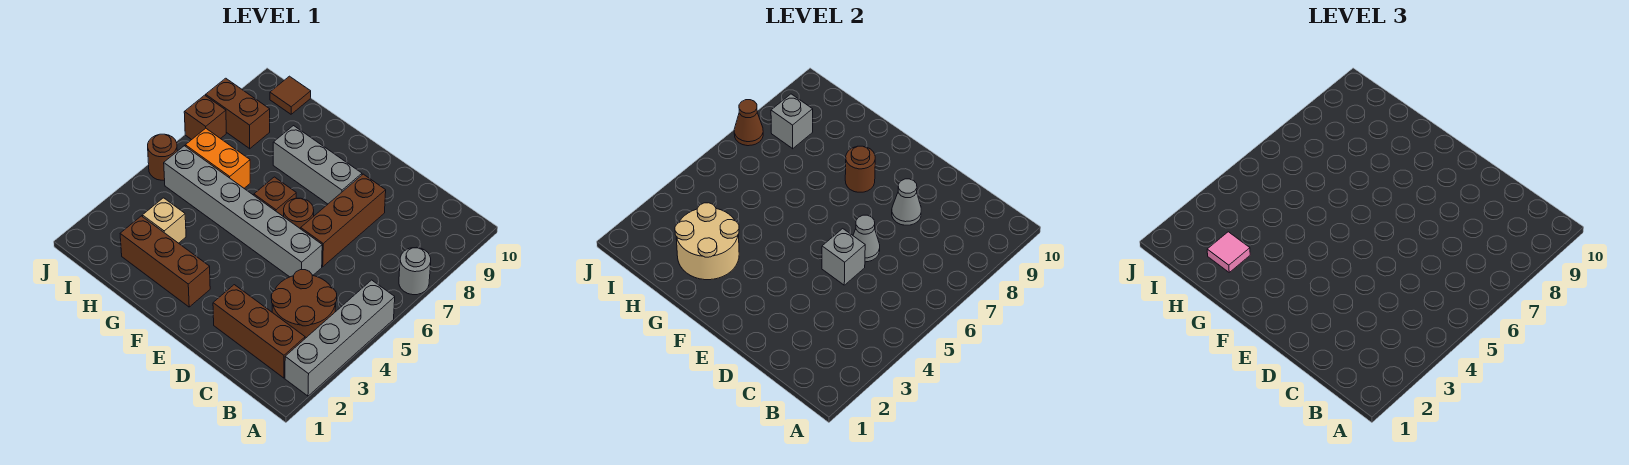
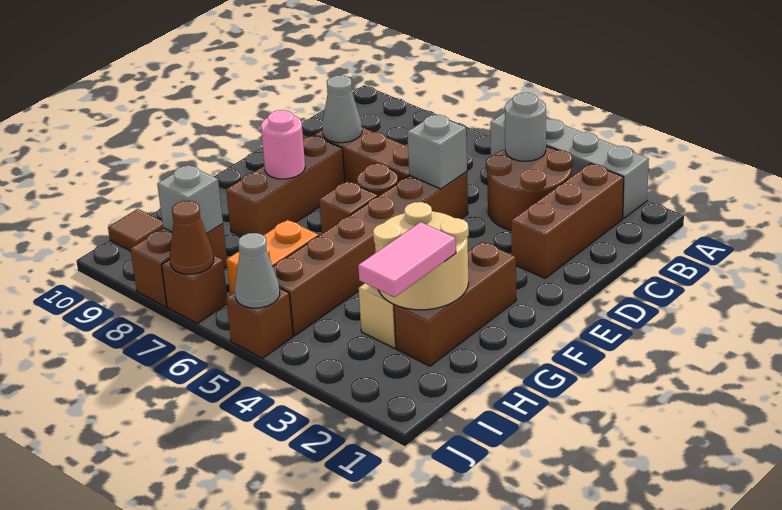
grey round brick A7 level 1 -> grey round brick B4 level 2
grey brick D5:I5 level 1 -> brown brick D5:I5 level 1
grey cone D6 level 2 -> grey cone J5 level 2
grey brick E8:G8 level 1 -> brown brick E8:G8 level 1
brown round brick F8 level 2 -> pink round brick F8 level 2
pink tile H2 level 3 -> pink tile H2:I2 level 3
brown round brick J5 level 1 -> brown brick J5 level 1

